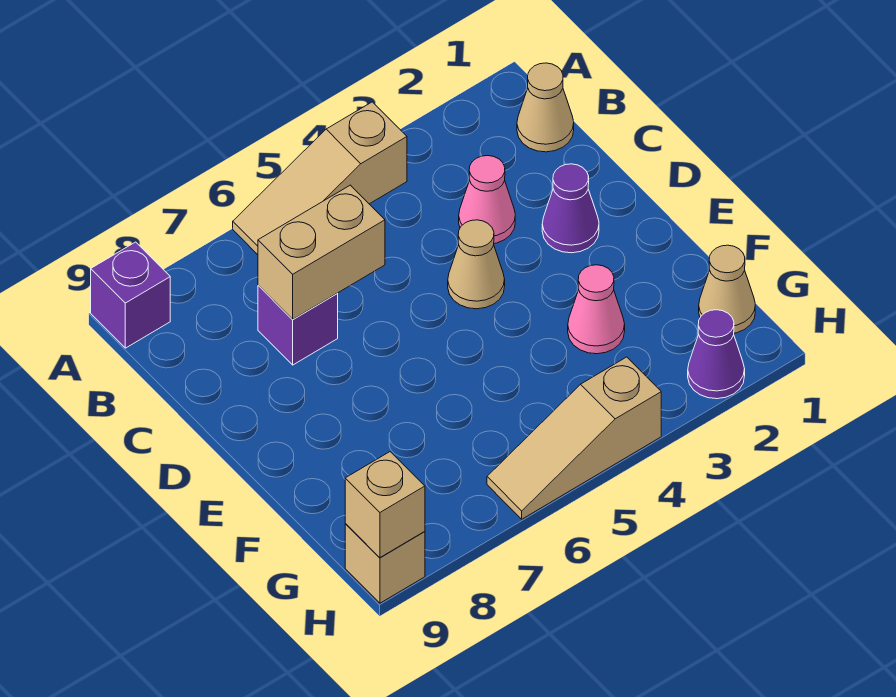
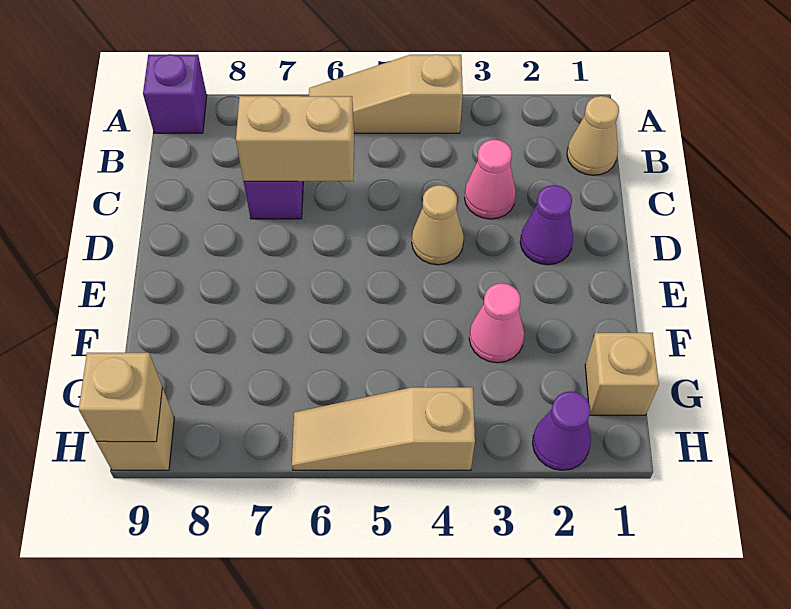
tan cone G1 level 1 -> tan brick G1 level 1

